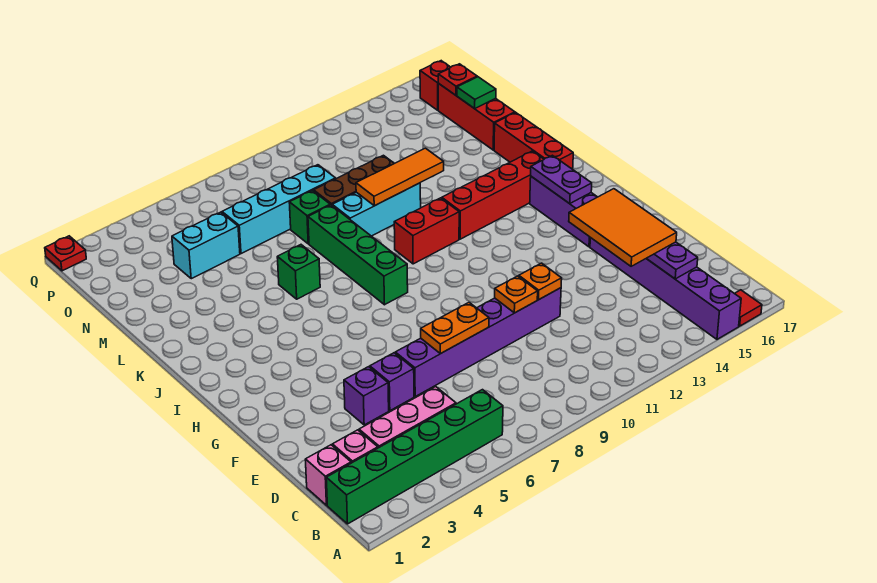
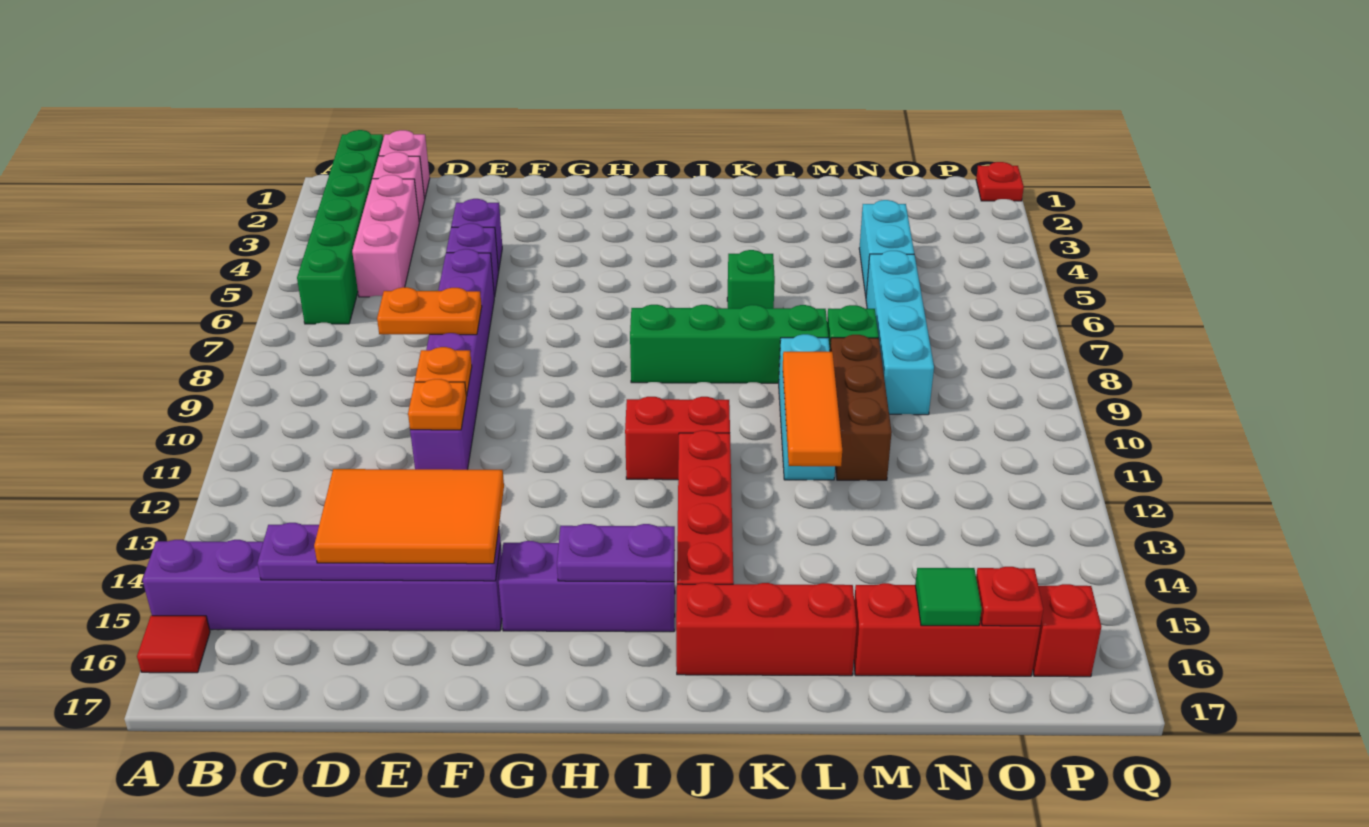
orange plate E7:E8 level 2 -> orange plate D8:E8 level 2
red brick J10:J11 level 1 -> red brick I11:J11 level 1

